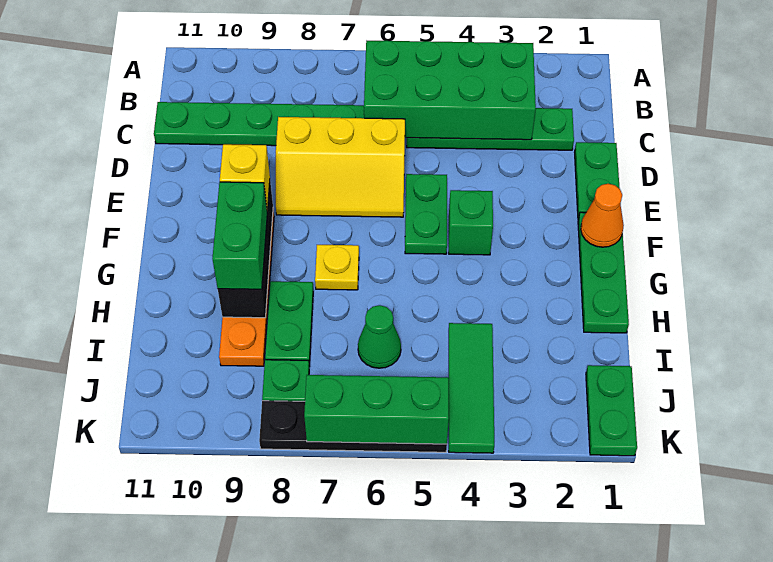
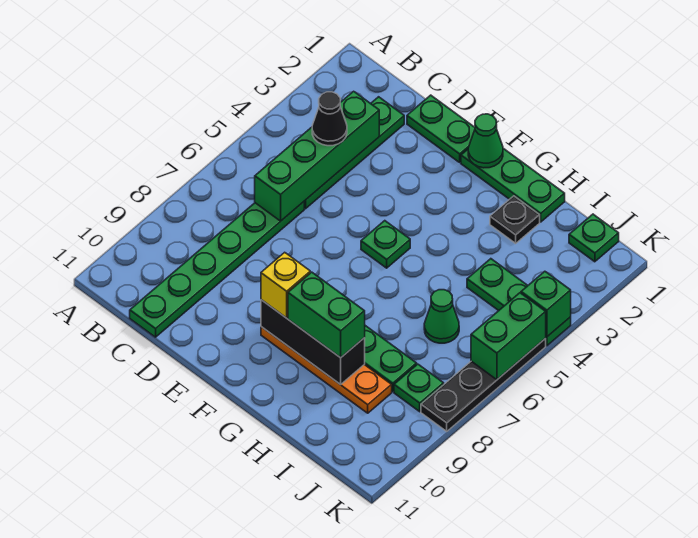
green brick B3:C6 level 2 -> green brick C3:C6 level 2
none -> black cone C4 level 3
yellow slope D6:E8 level 1 top D -> none
green plate E5:F5 level 1 -> green plate F5 level 1
orange cone F1 level 2 -> green cone F1 level 2
green brick F4 level 1 -> green brick K4 level 2
yellow plate G7 level 1 -> none
none -> black plate H2 level 1
green tile I4:K4 level 1 -> green plate I4:K4 level 1
green plate J1:K1 level 1 -> green plate J1 level 1
green brick K5:K7 level 2 -> green brick K5:K6 level 2

